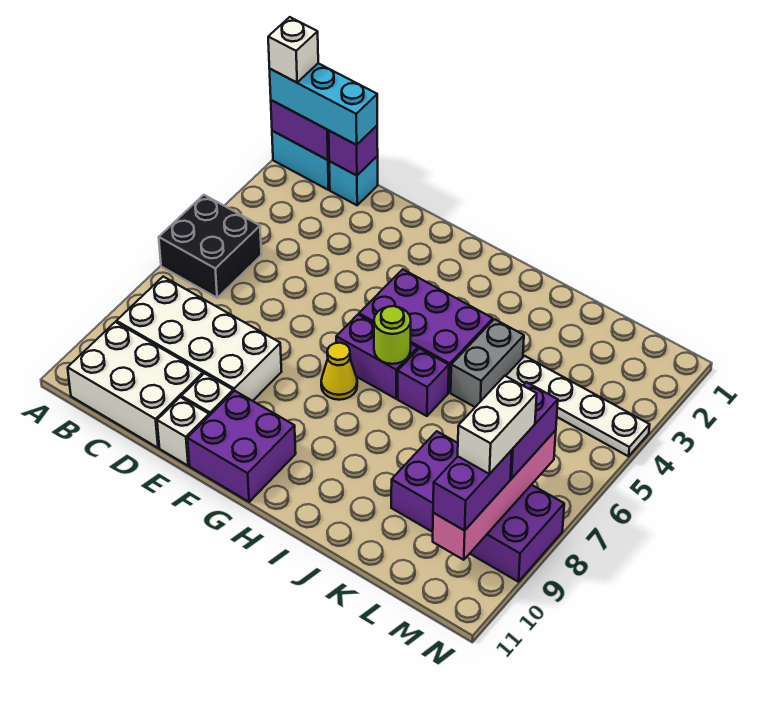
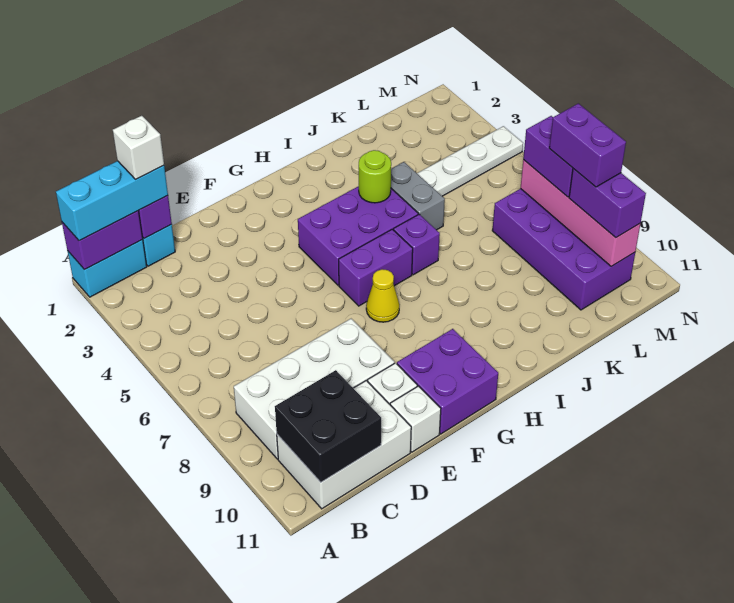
white brick A1 level 4 -> white brick C1 level 4
black brick A5:B6 level 1 -> black brick B10:C11 level 2
lime round brick H6 level 2 -> lime round brick I4 level 2
purple brick K8:N9 level 1 -> purple brick L7:M10 level 1
white brick M8:M9 level 4 -> purple brick M8:M9 level 4

